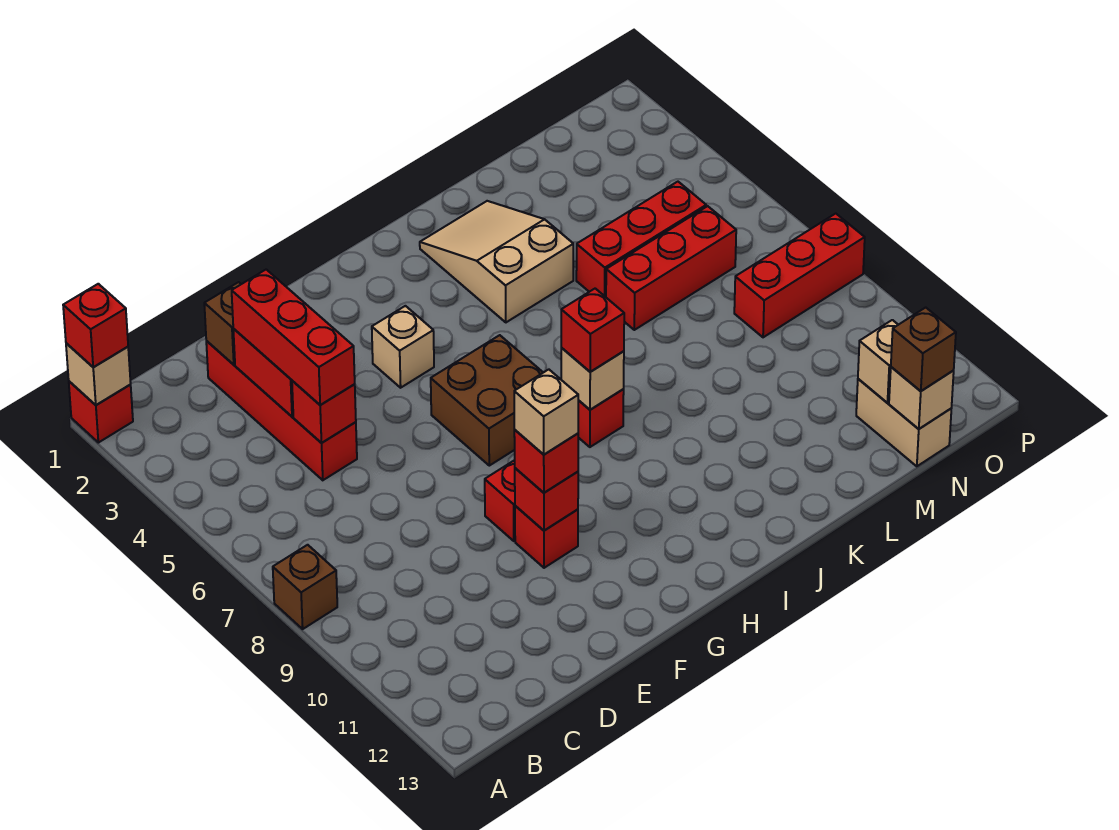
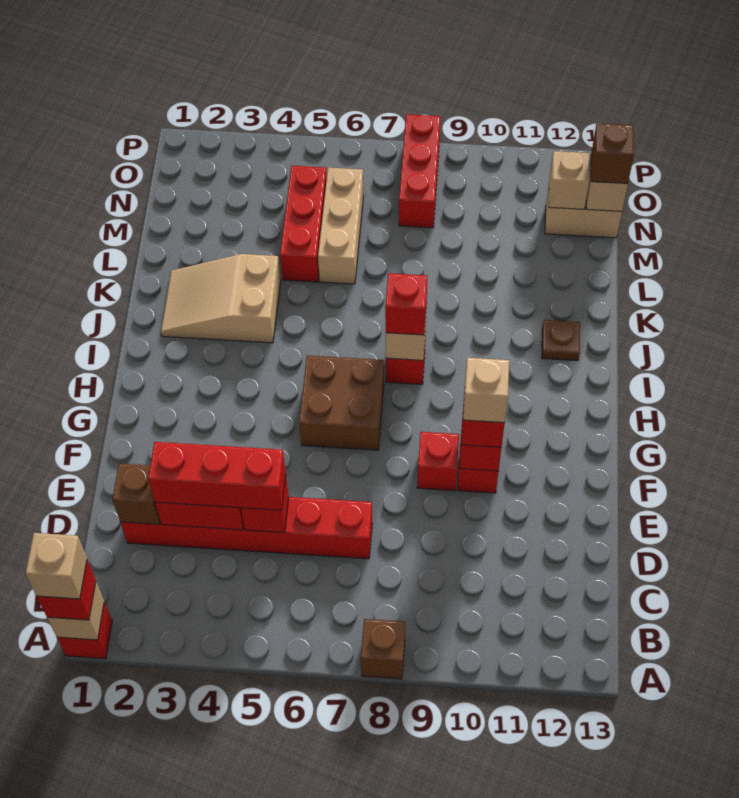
red brick D2:D5 level 1 -> red brick D2:D7 level 1
tan brick G4 level 1 -> tan brick A1 level 4
none -> brown plate J12 level 1
red brick L6:N6 level 1 -> tan brick L6:N6 level 1

